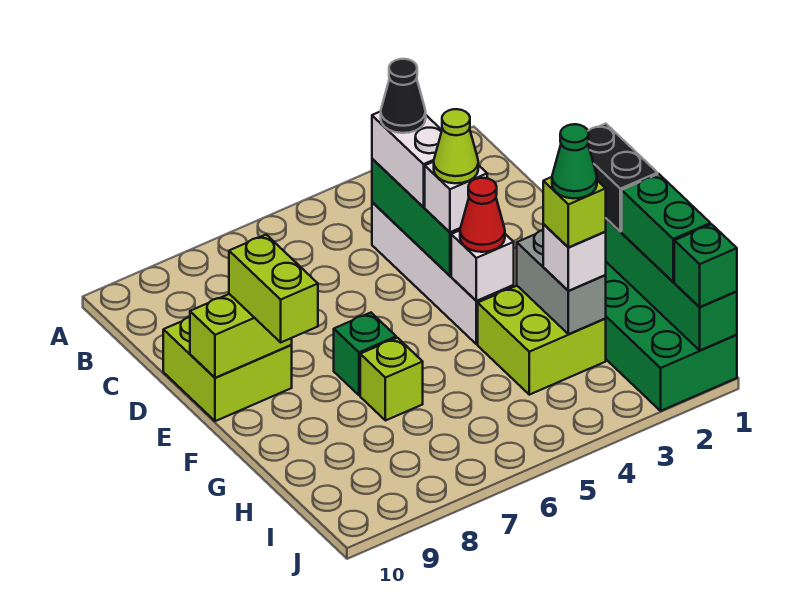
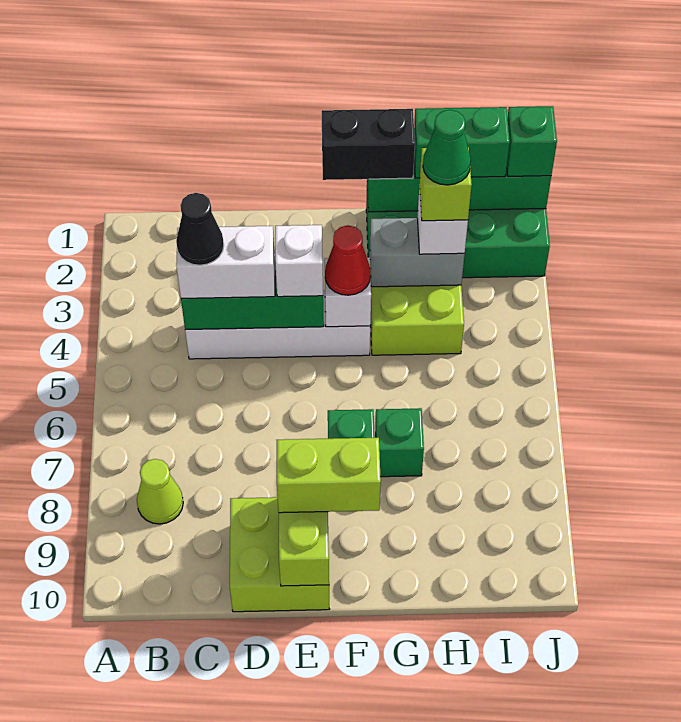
lime cone E4 level 4 -> lime cone B8 level 1
lime brick G7 level 1 -> green brick G7 level 1

